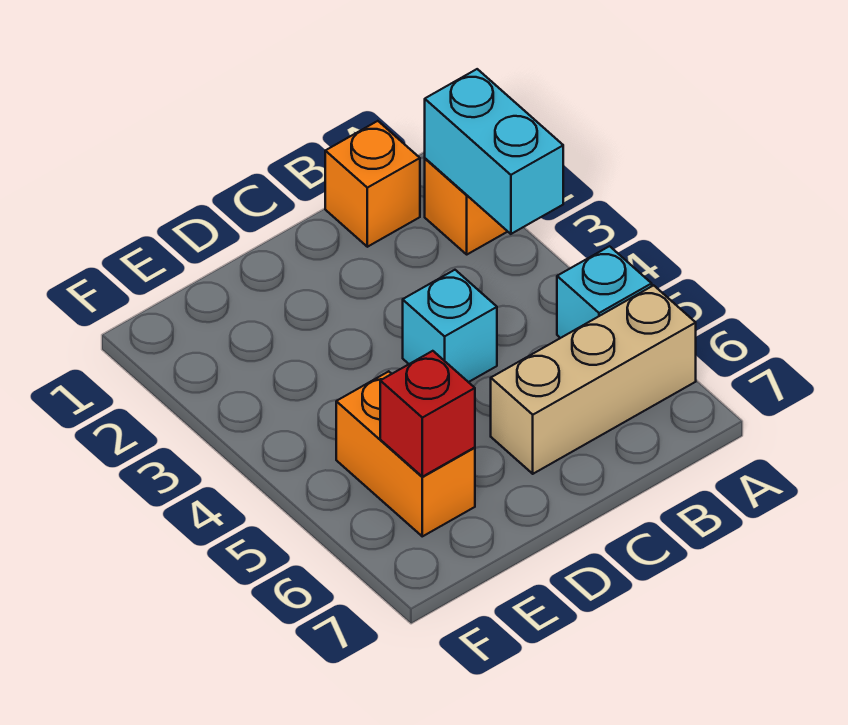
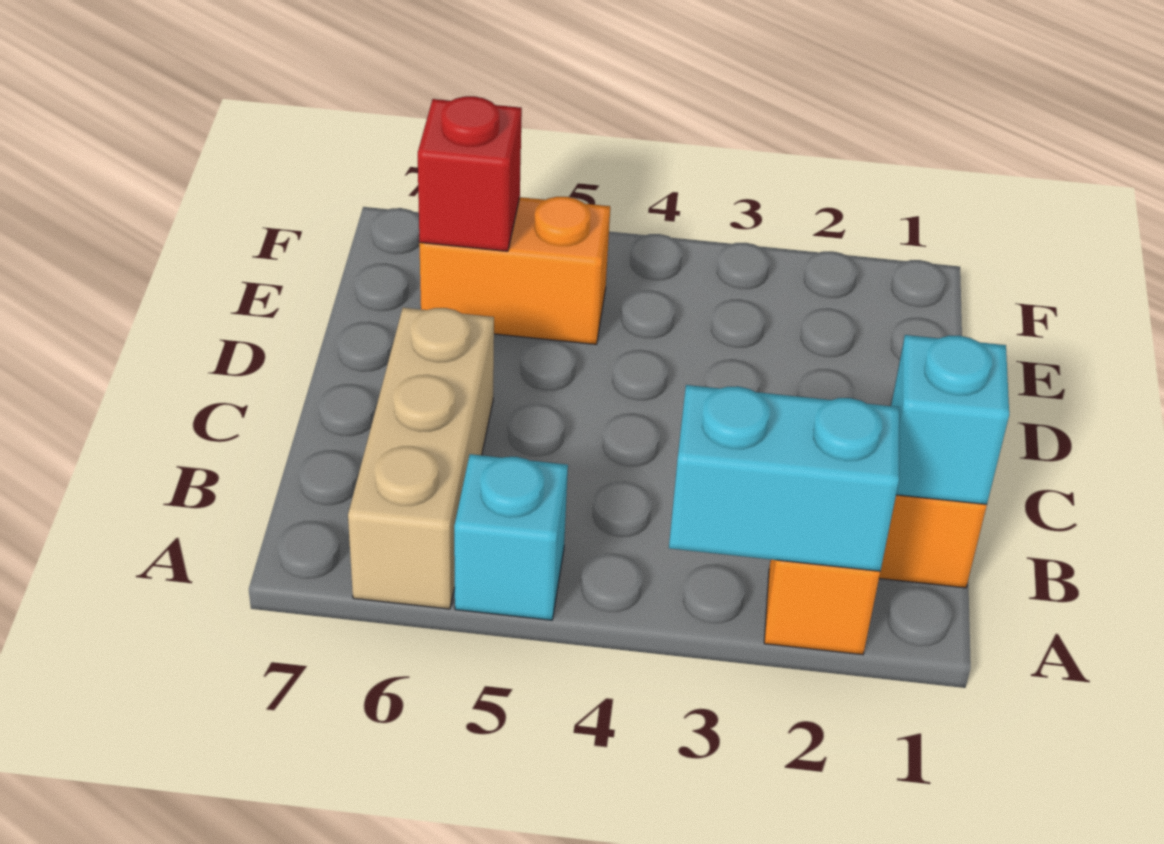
cyan brick C4 level 1 -> cyan brick B1 level 2

